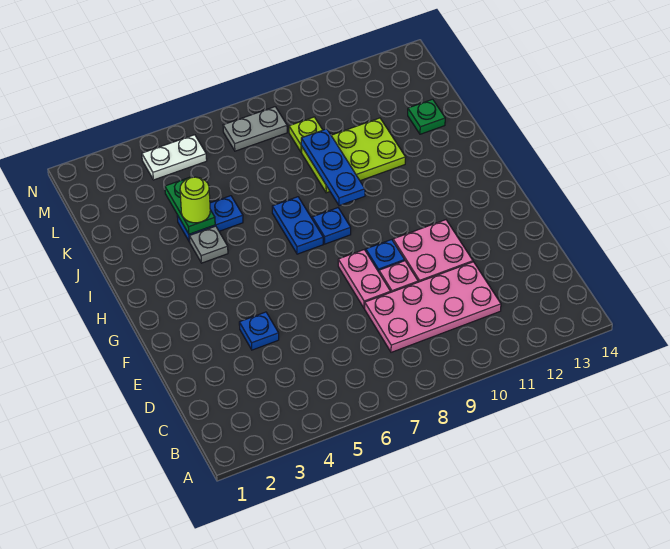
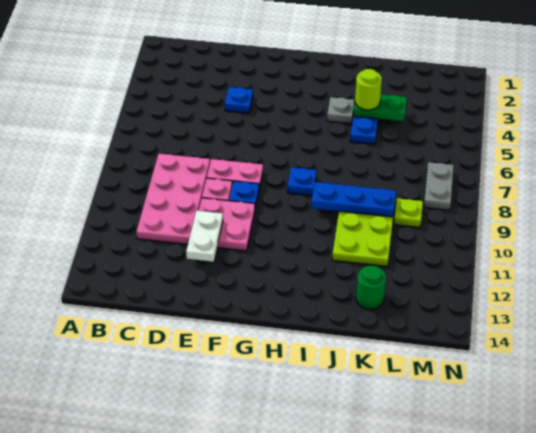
blue plate H7:I7 level 1 -> none
green plate K13 level 1 -> green round brick K13 level 1
white plate M4:M5 level 1 -> white plate E11:E12 level 2

